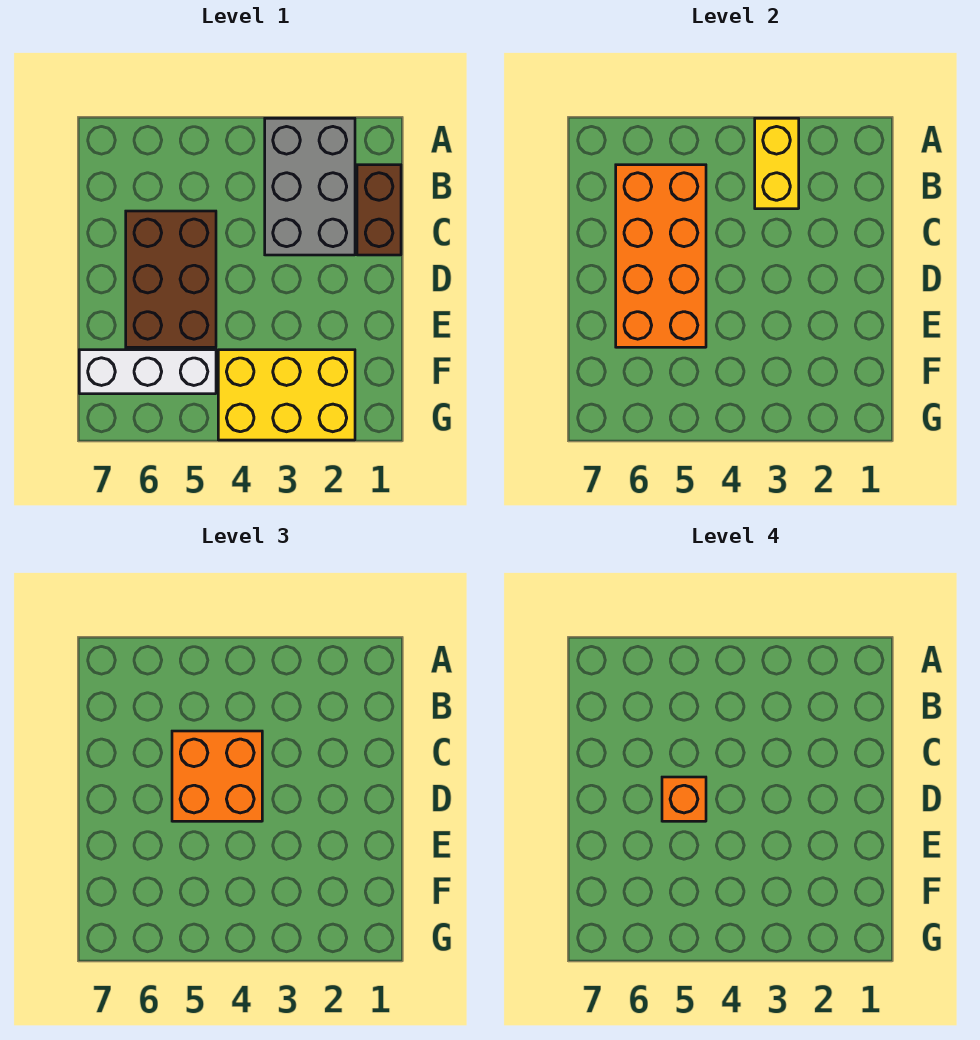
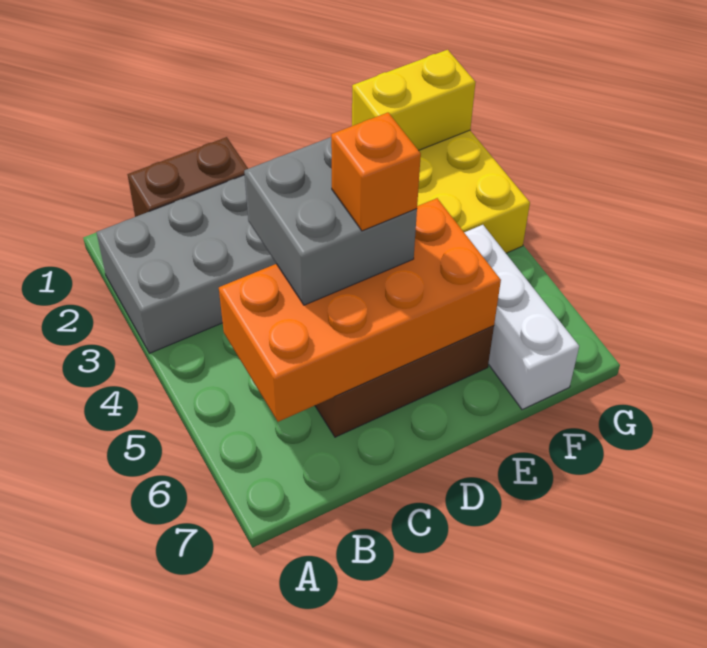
yellow brick A3:B3 level 2 -> yellow brick F2:G2 level 2
orange brick C4:D5 level 3 -> grey brick C4:D5 level 3

